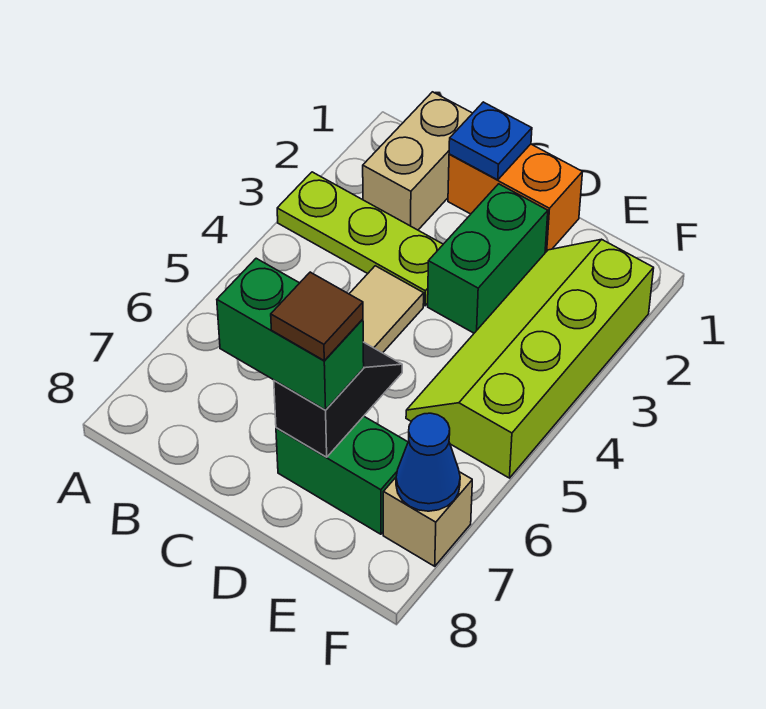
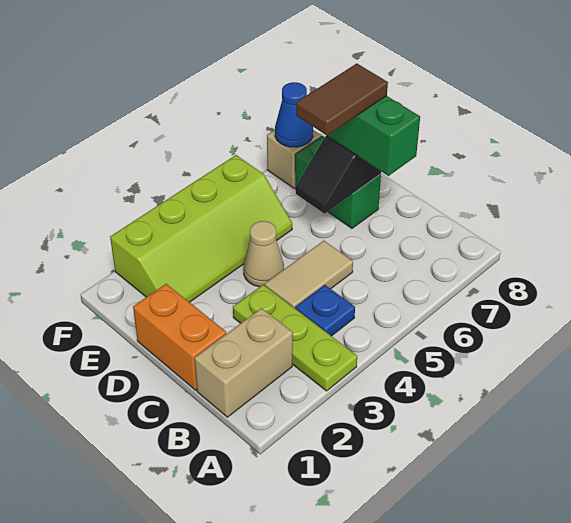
blue plate C1 level 2 -> blue plate B4 level 1
green brick D2:D3 level 1 -> none
none -> tan cone D4 level 1
brown tile D7 level 4 -> brown tile D6:D7 level 4

